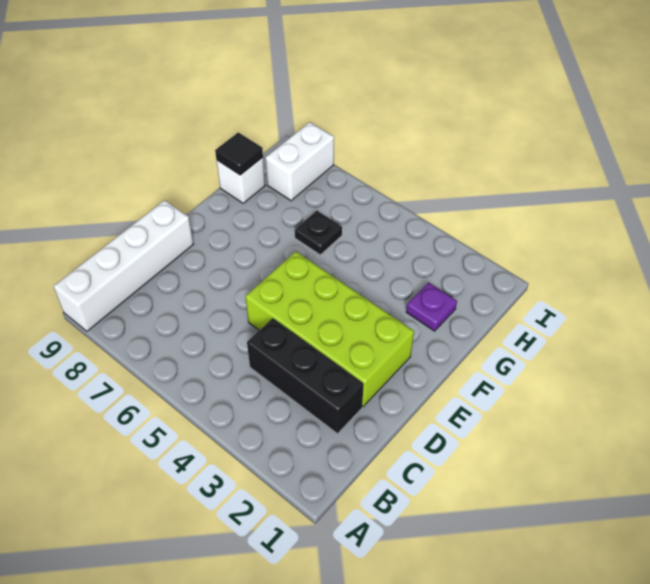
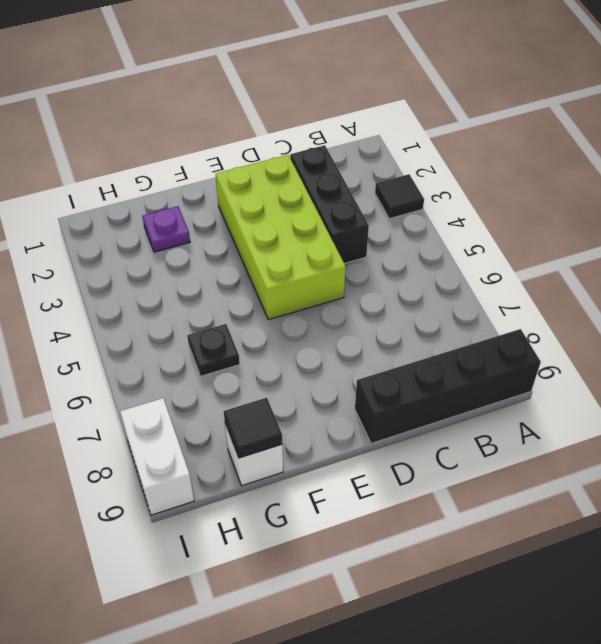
none -> black tile A3 level 1
white brick A9:D9 level 1 -> black brick A9:D9 level 1
white brick H8:I8 level 1 -> white brick I8:I9 level 1

